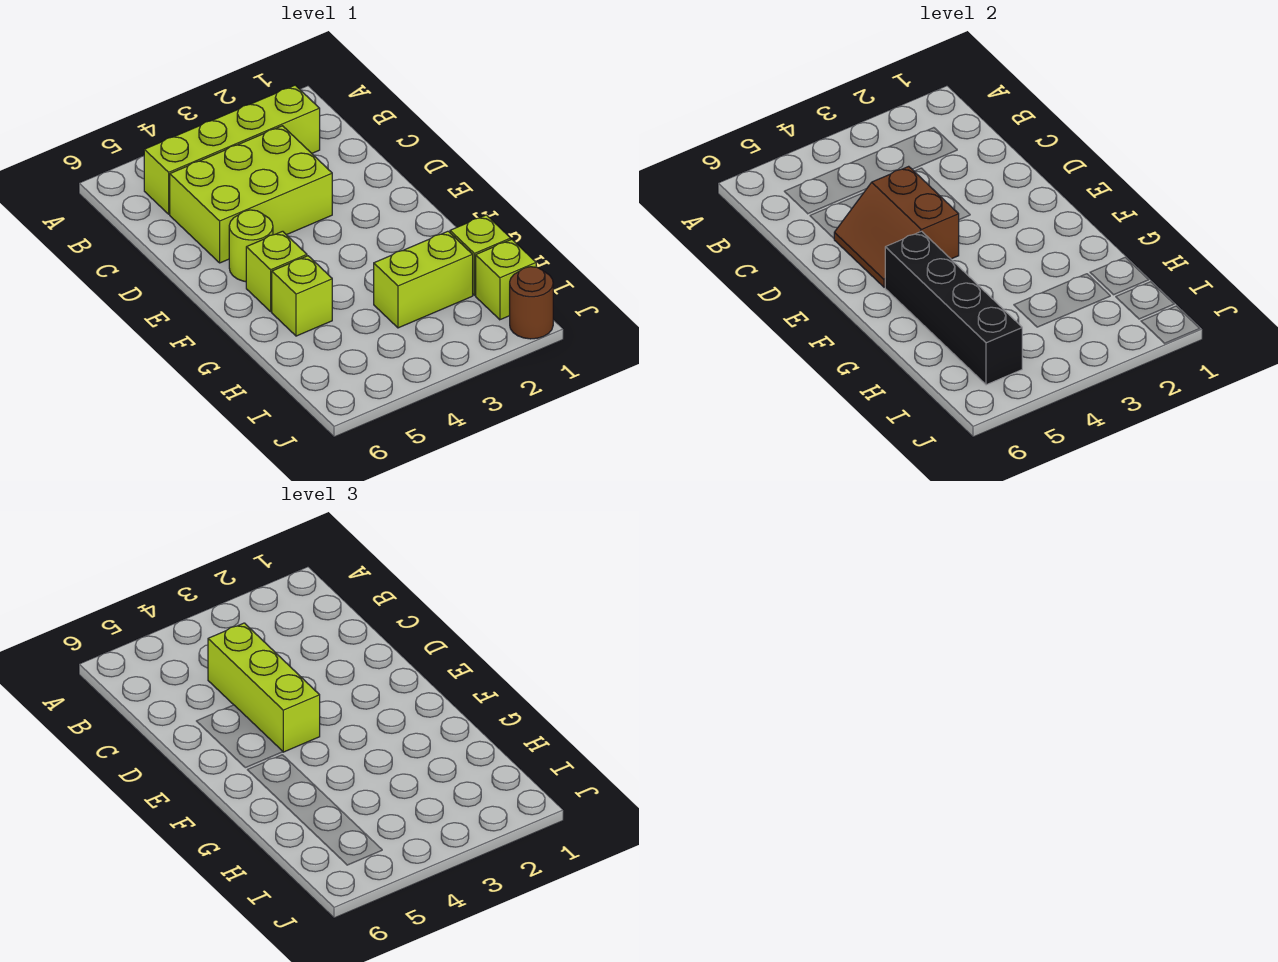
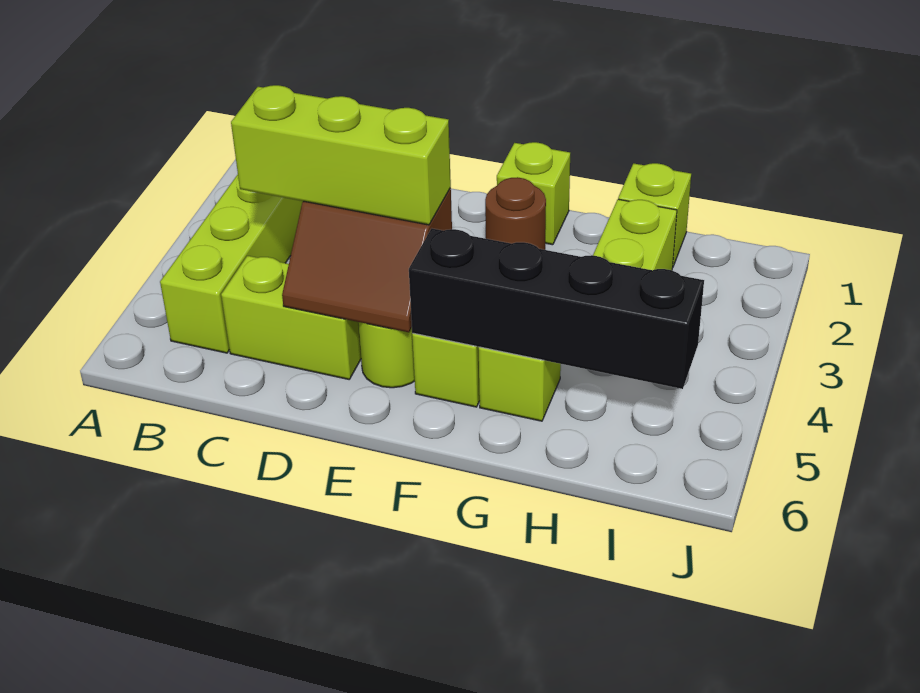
lime brick C3:D5 level 1 -> lime brick C5:D5 level 1
lime brick I1 level 1 -> lime brick F1 level 1
brown round brick J1 level 1 -> brown round brick F2 level 1

